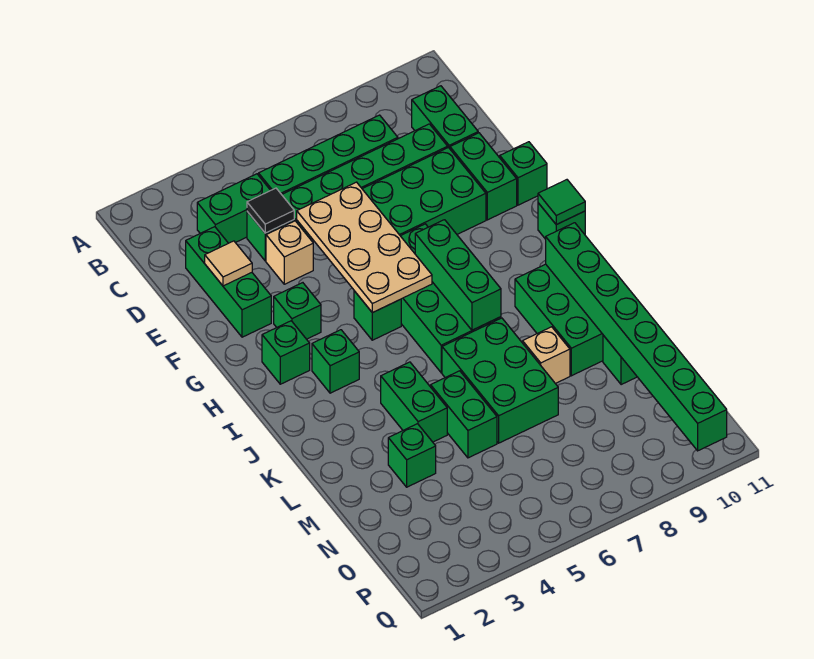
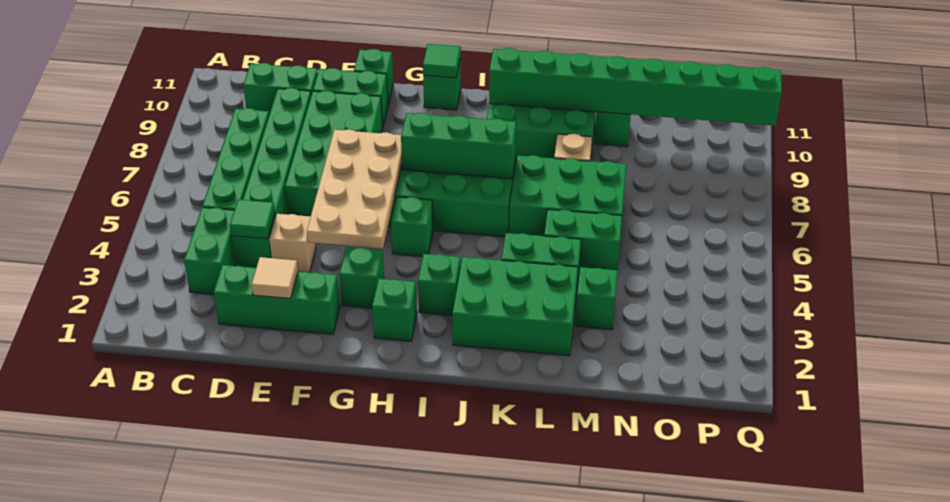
black tile D4 level 2 -> green tile D4 level 2
tan plate E5:H6 level 2 -> tan plate F4:G7 level 2
none -> green brick J2:L3 level 1

